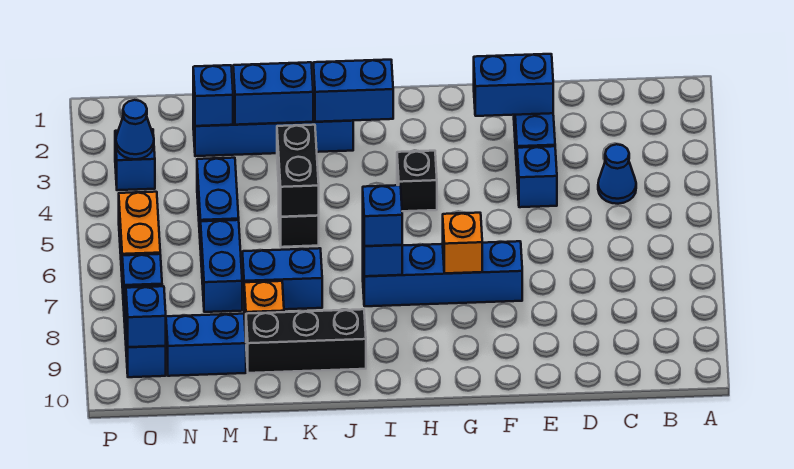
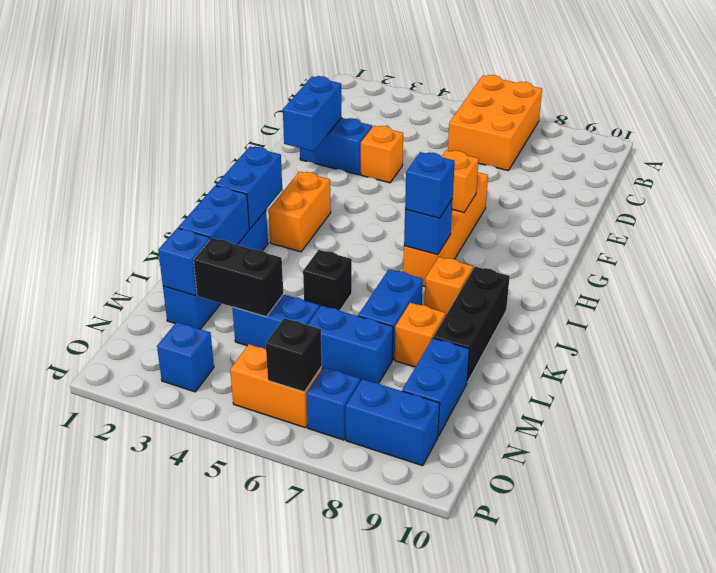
none -> orange brick A6:C7 level 1
blue cone C4 level 1 -> none
blue brick E4 level 1 -> orange brick E4 level 1
blue brick F7:I7 level 1 -> orange brick F7:I7 level 1
none -> orange brick H3:I3 level 1
black brick H4 level 1 -> black brick O6 level 2
none -> orange brick J8 level 1
black brick K4:K5 level 2 -> black brick M3:M4 level 2
blue cone O3 level 2 -> none
blue brick O9 level 2 -> none

